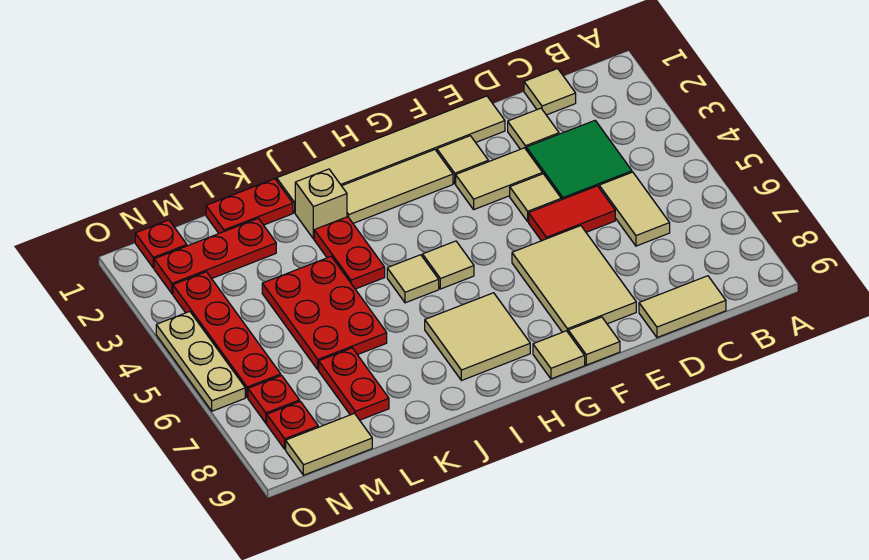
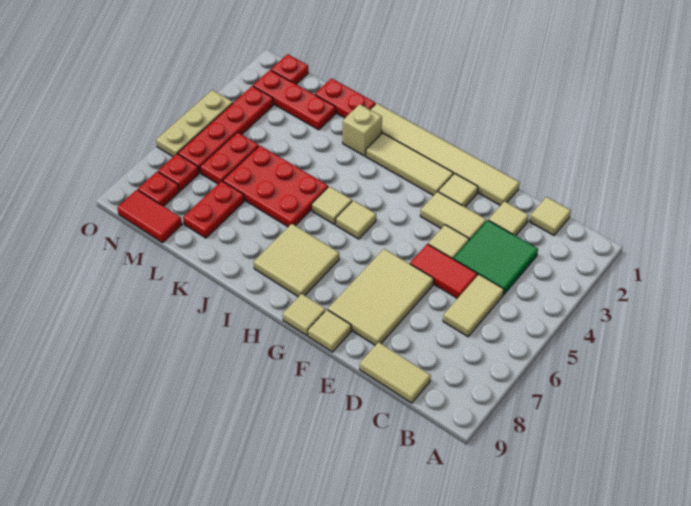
red plate J3:J4 level 1 -> red plate M5:M6 level 1
red plate K4:L6 level 1 -> red plate J5:L6 level 1
tan tile M9:N9 level 1 -> red tile M9:N9 level 1

